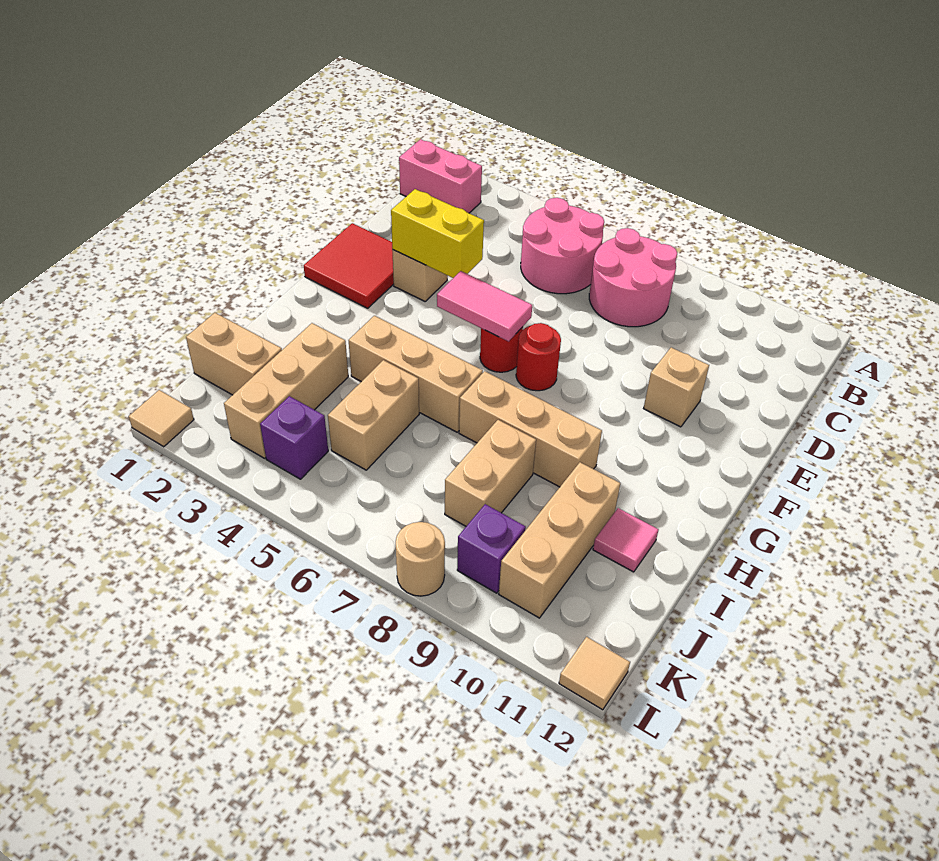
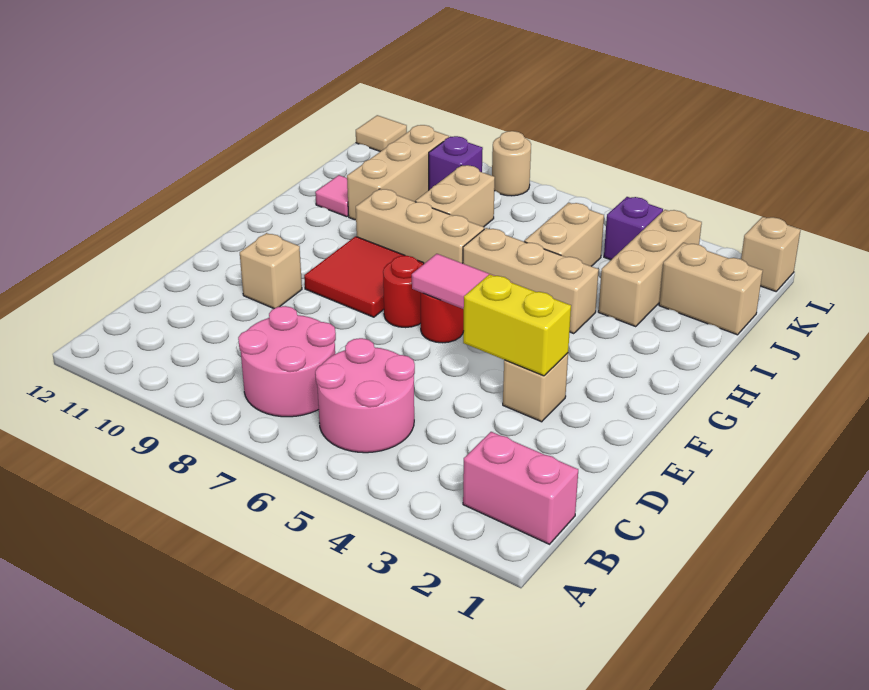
red tile E1:F2 level 1 -> red tile F8:G9 level 1
tan tile L1 level 1 -> tan brick L1 level 1

